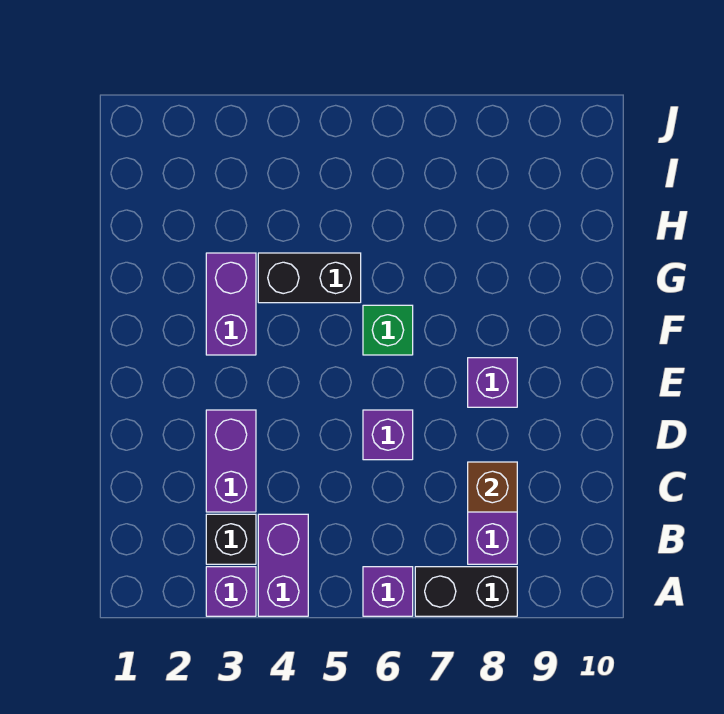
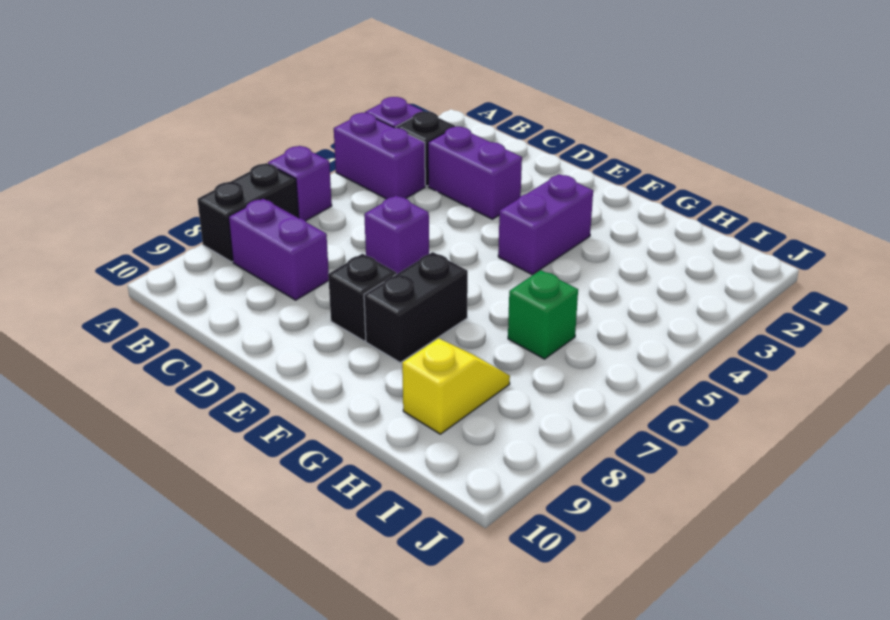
brown brick C8 level 2 -> none
purple brick E8 level 1 -> black brick E8 level 1
purple brick F3:G3 level 1 -> purple brick F3:F4 level 1
green brick F6 level 1 -> green brick H6 level 1
black brick G4:G5 level 1 -> black brick F7:F8 level 1
none -> yellow slope H8:H9 level 1 top 9

